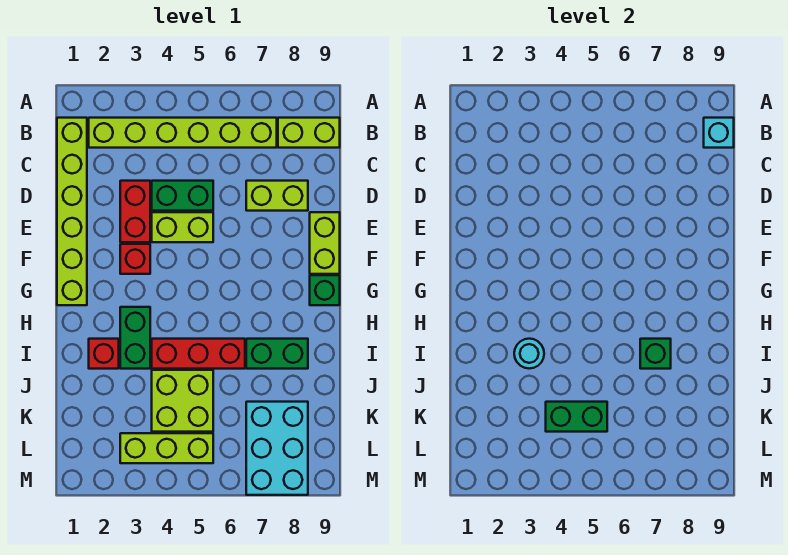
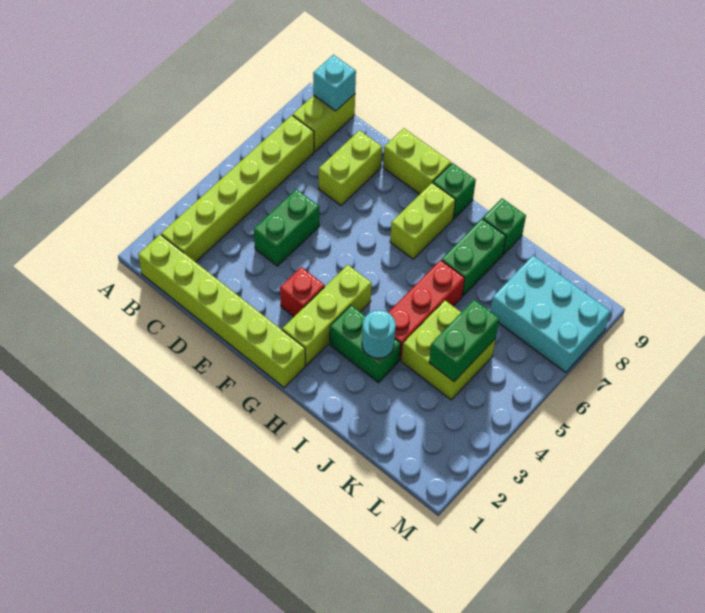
red brick D3:E3 level 1 -> none
lime brick E4:E5 level 1 -> lime brick G7:G8 level 1
red brick I2 level 1 -> none
green brick I7 level 2 -> green brick I9 level 1
lime brick L3:L5 level 1 -> lime brick G2:G4 level 1

